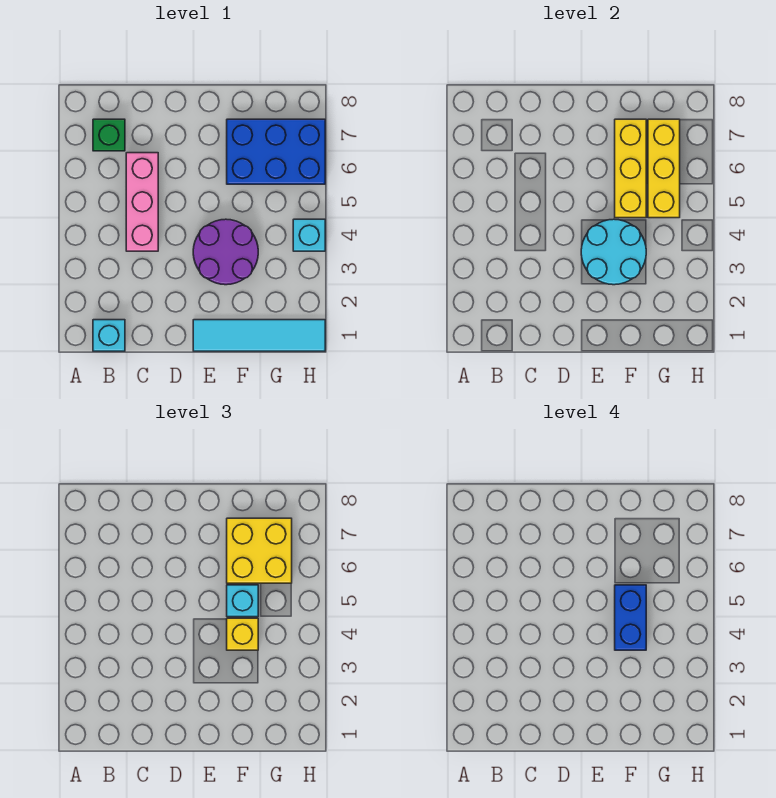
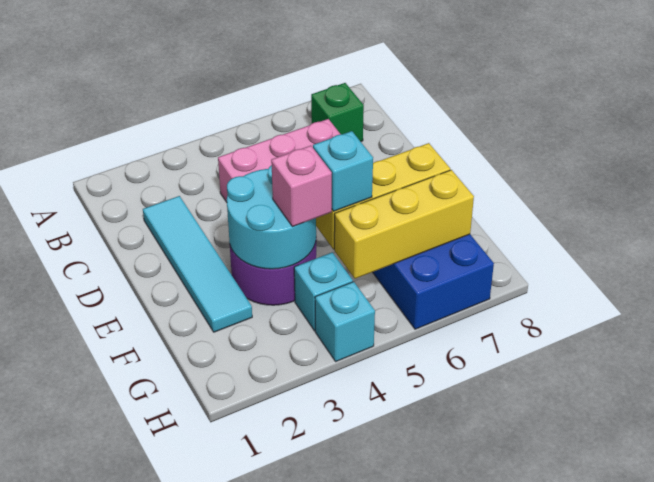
cyan brick B1 level 1 -> cyan brick G4 level 1
cyan tile E1:H1 level 1 -> cyan tile C2:F2 level 1
yellow brick F4 level 3 -> pink brick F4 level 3
blue brick F4:F5 level 4 -> none
yellow brick F6:G7 level 3 -> none

